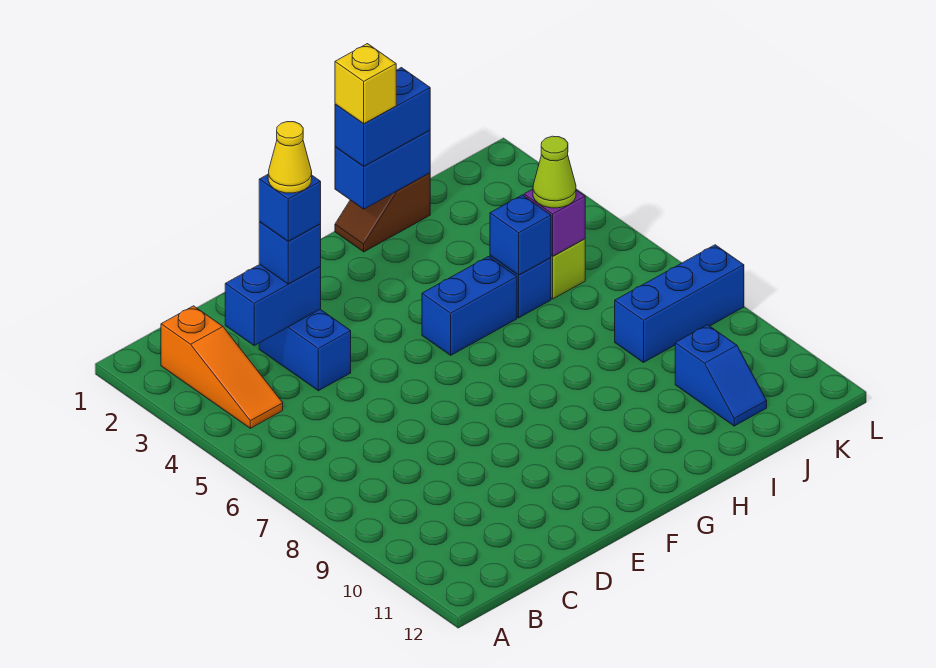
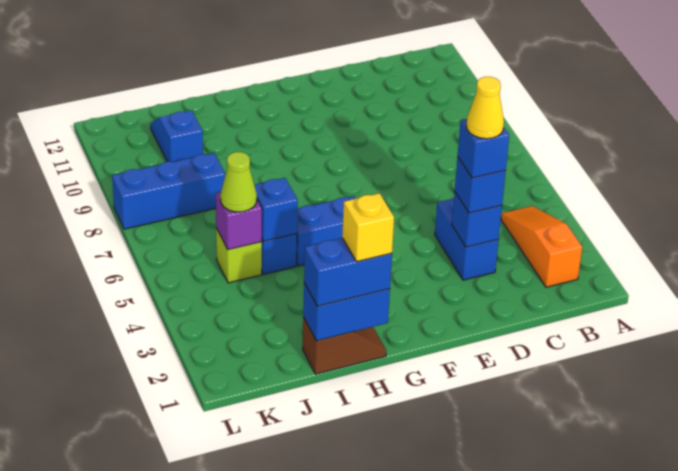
blue brick C3:D3 level 2 -> blue brick D3 level 2

